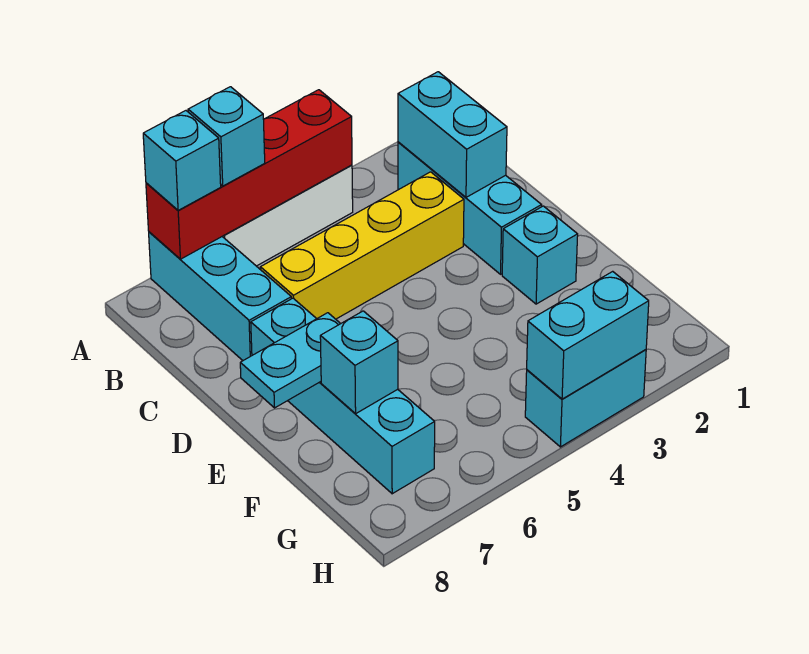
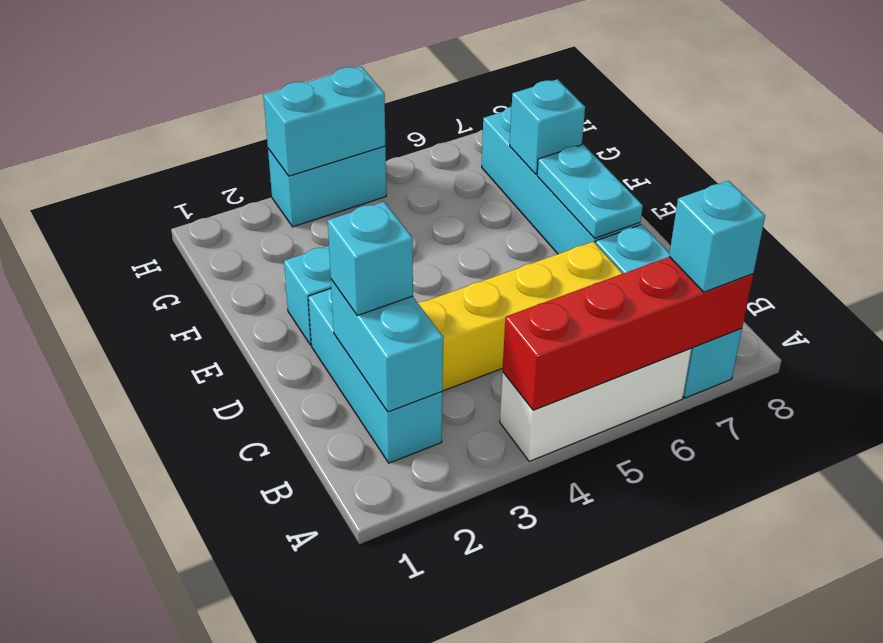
cyan brick A6 level 3 -> cyan brick C2 level 3
cyan plate E7:E8 level 2 -> cyan plate D7:E7 level 2

